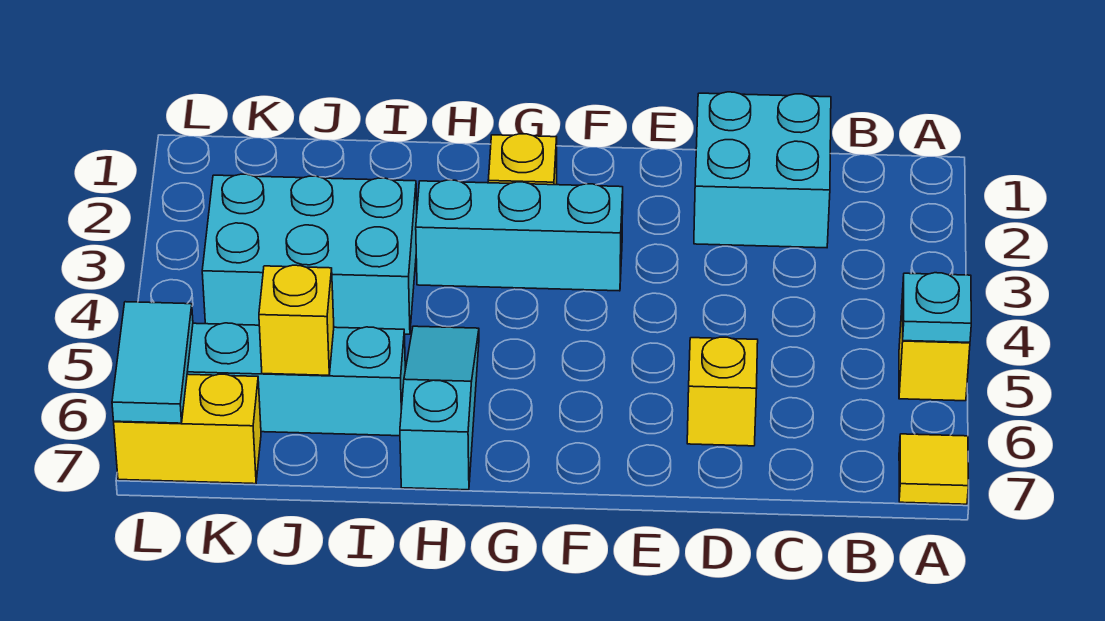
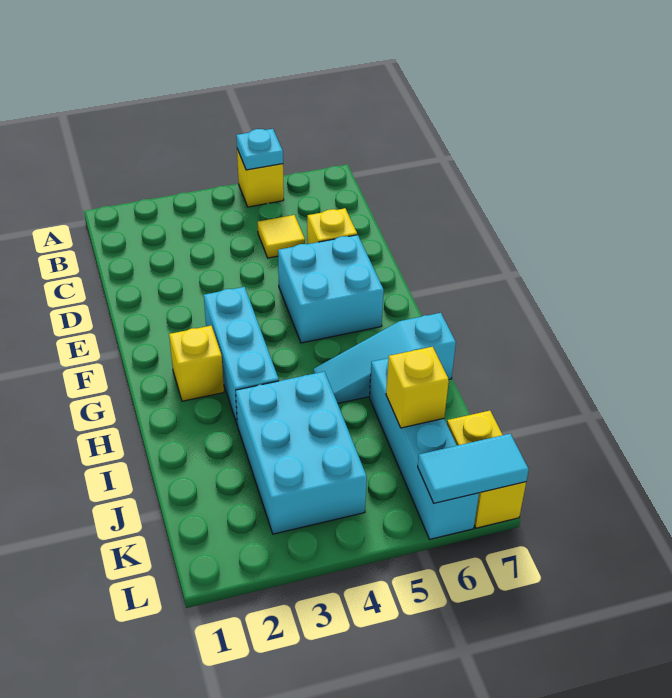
yellow tile A7 level 1 -> yellow tile C5 level 1
cyan brick C1:D2 level 1 -> cyan brick E5:F6 level 1

